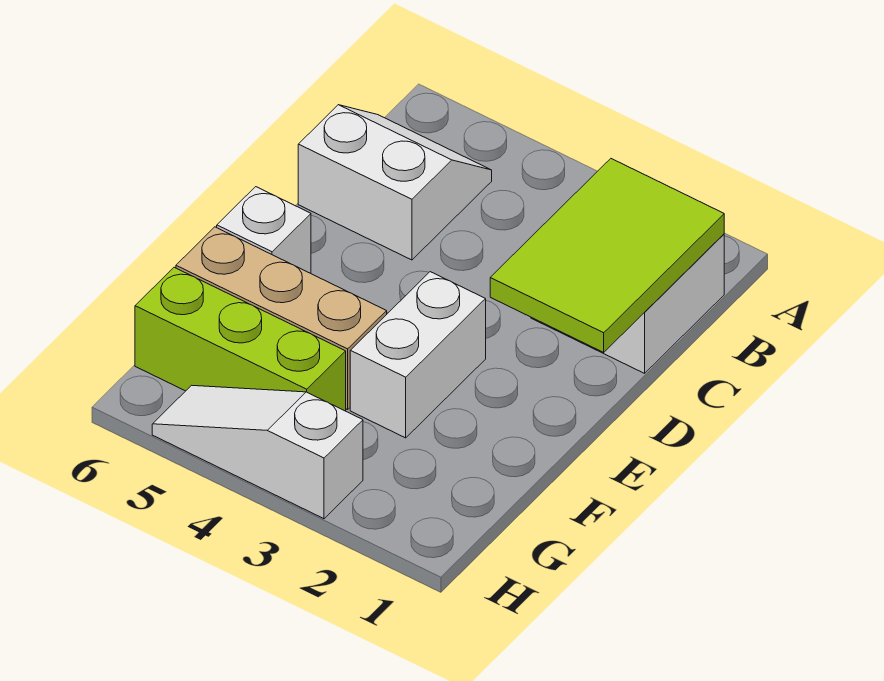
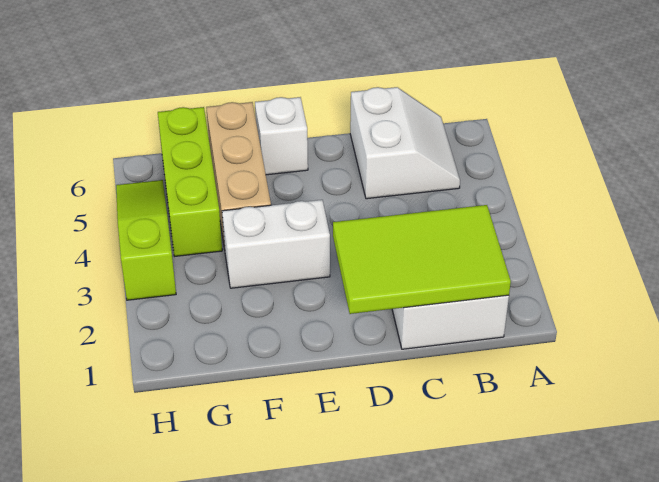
white slope H3:H5 level 1 top 3 -> lime slope H3:H5 level 1 top 3

